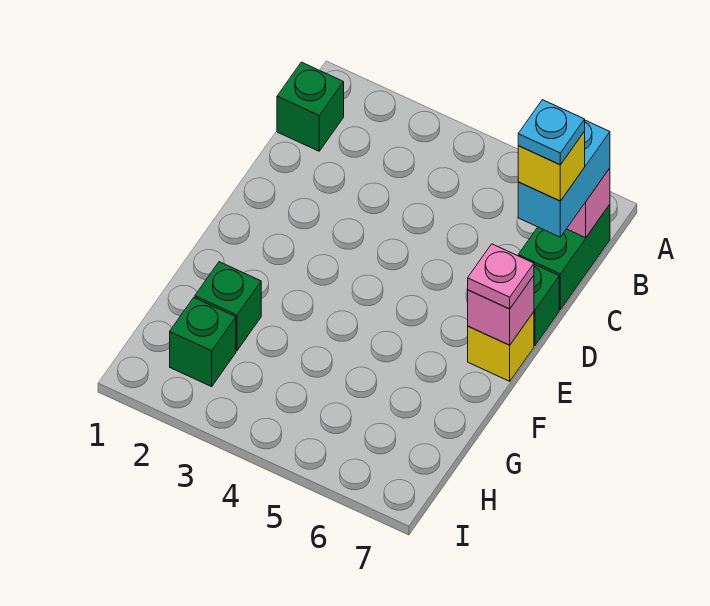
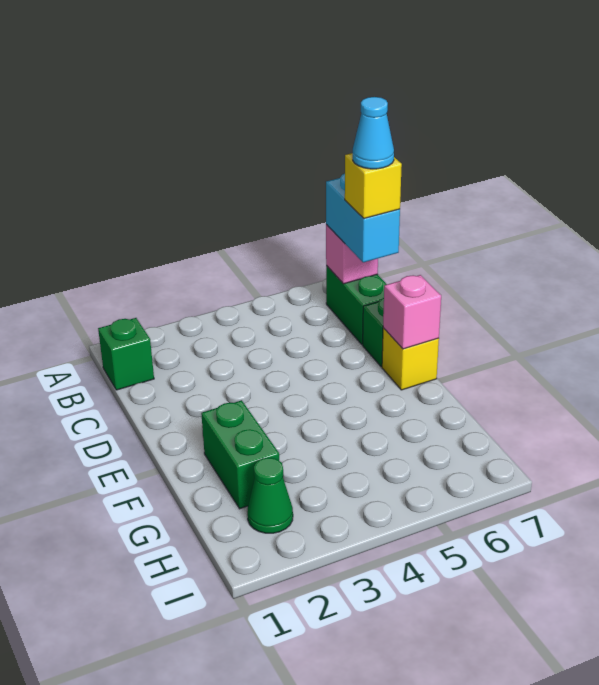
cyan plate C7 level 5 -> cyan cone C7 level 5
pink plate E7 level 3 -> none
green brick G2 level 1 -> green brick F2:G2 level 1
green brick H2 level 1 -> green cone H2 level 1

